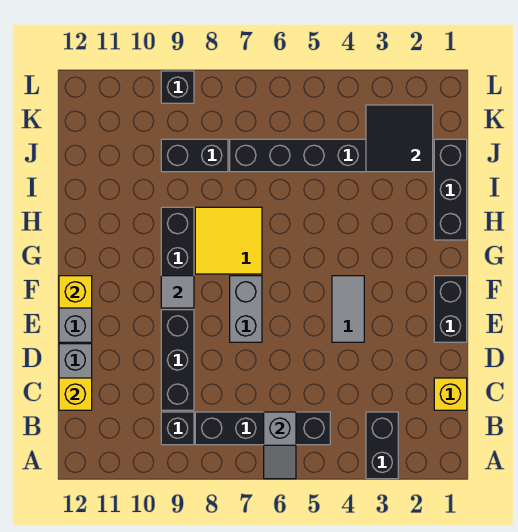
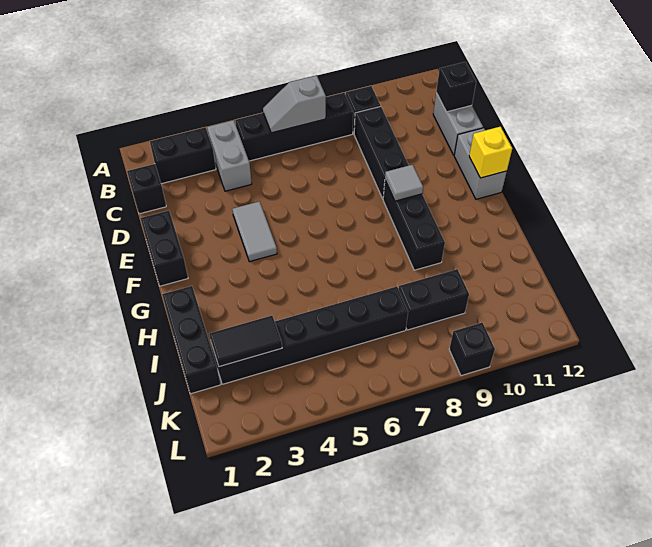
black brick A3:B3 level 1 -> black brick B2:B3 level 1
grey slope A6:B6 level 2 top B -> grey slope B6:B7 level 2 top 7
yellow brick C1 level 1 -> black brick C1 level 1
yellow brick C12 level 2 -> black brick C12 level 2
grey brick E7:F7 level 1 -> grey brick B4:C4 level 1
yellow tile G7:H8 level 1 -> none
black tile J2:K3 level 2 -> black tile J2:J3 level 2

